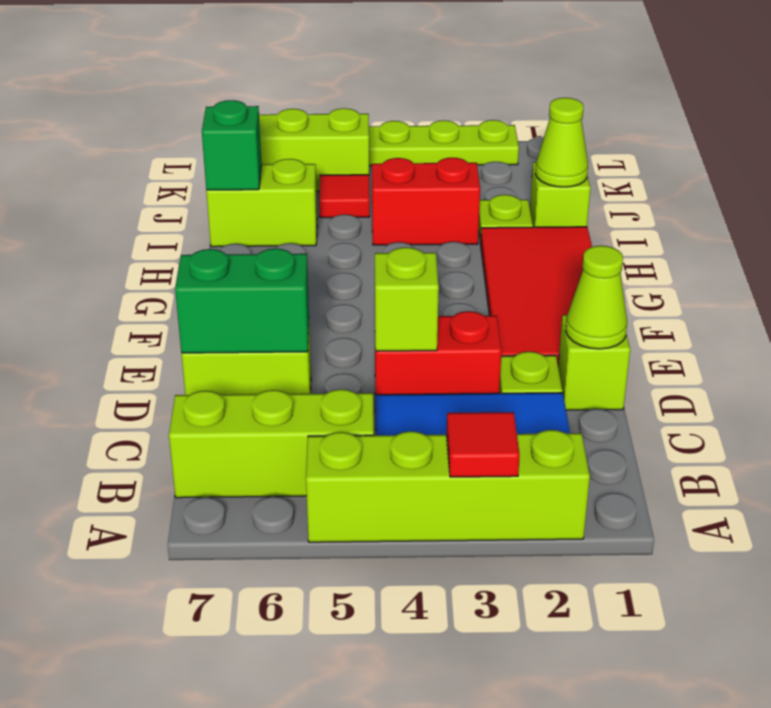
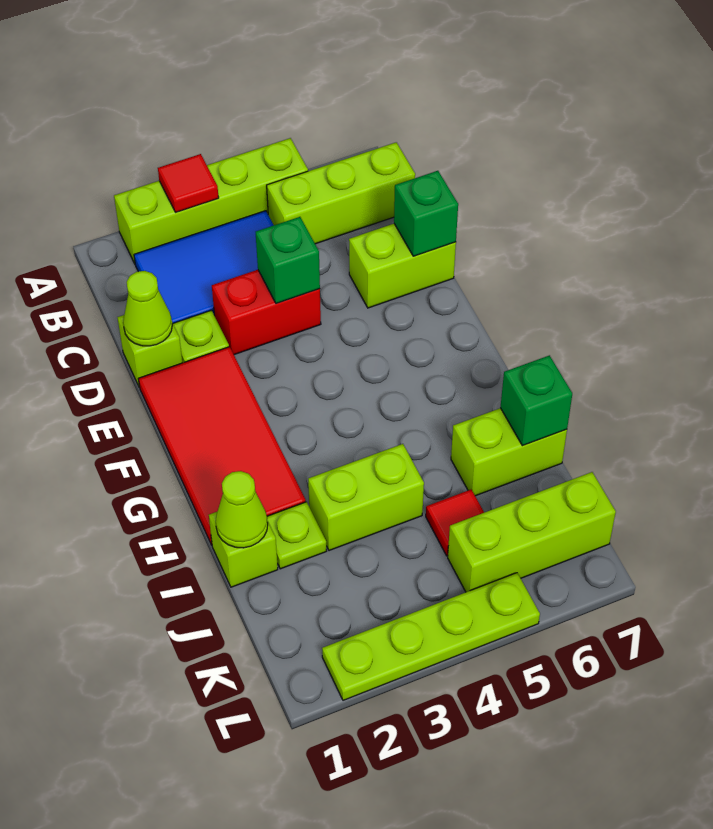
lime brick D4 level 2 -> green brick D4 level 2
green brick D6:D7 level 2 -> green brick D7 level 2
red brick I3:I4 level 1 -> lime brick I3:I4 level 1

